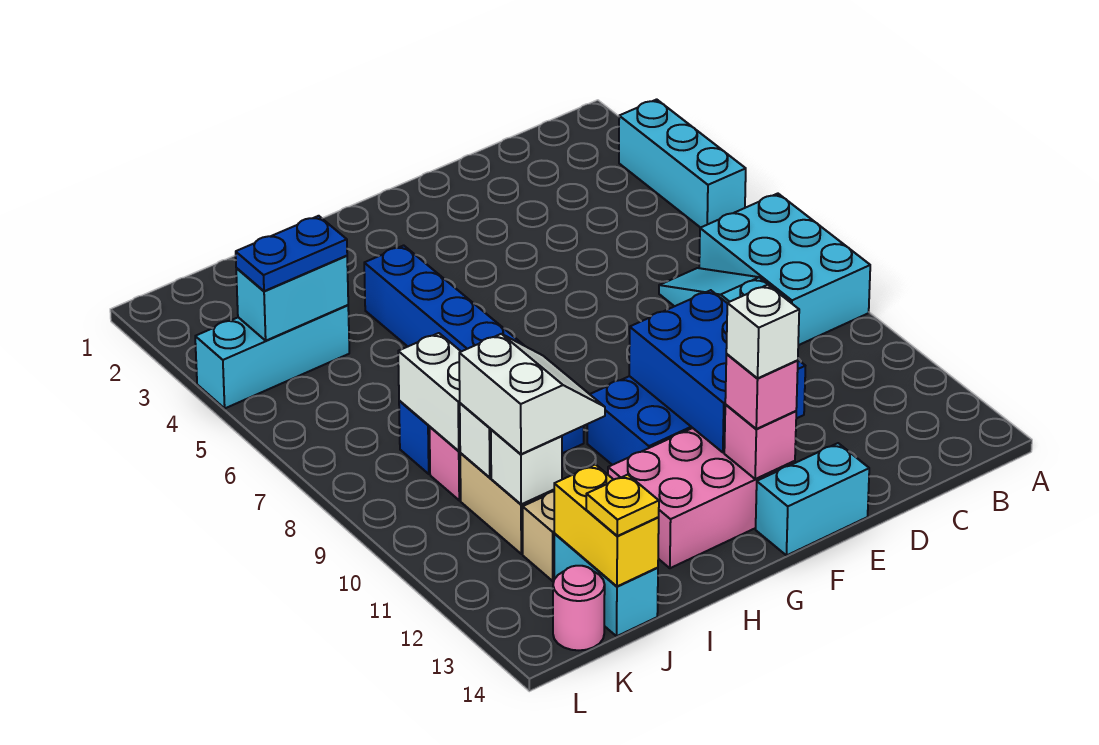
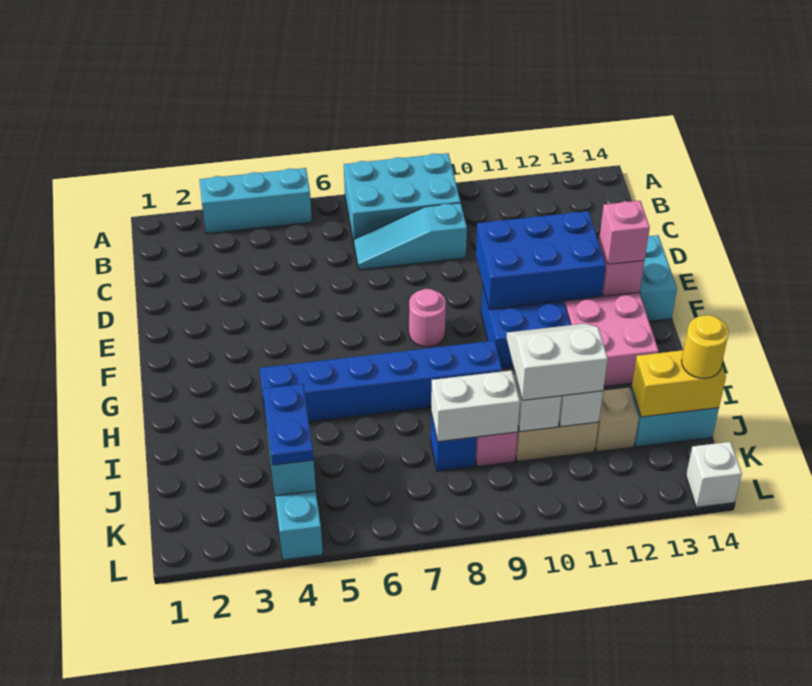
white brick F13 level 4 -> white brick L14 level 1
yellow plate J14 level 3 -> yellow round brick J14 level 3
pink round brick K14 level 1 -> pink round brick F8 level 1

